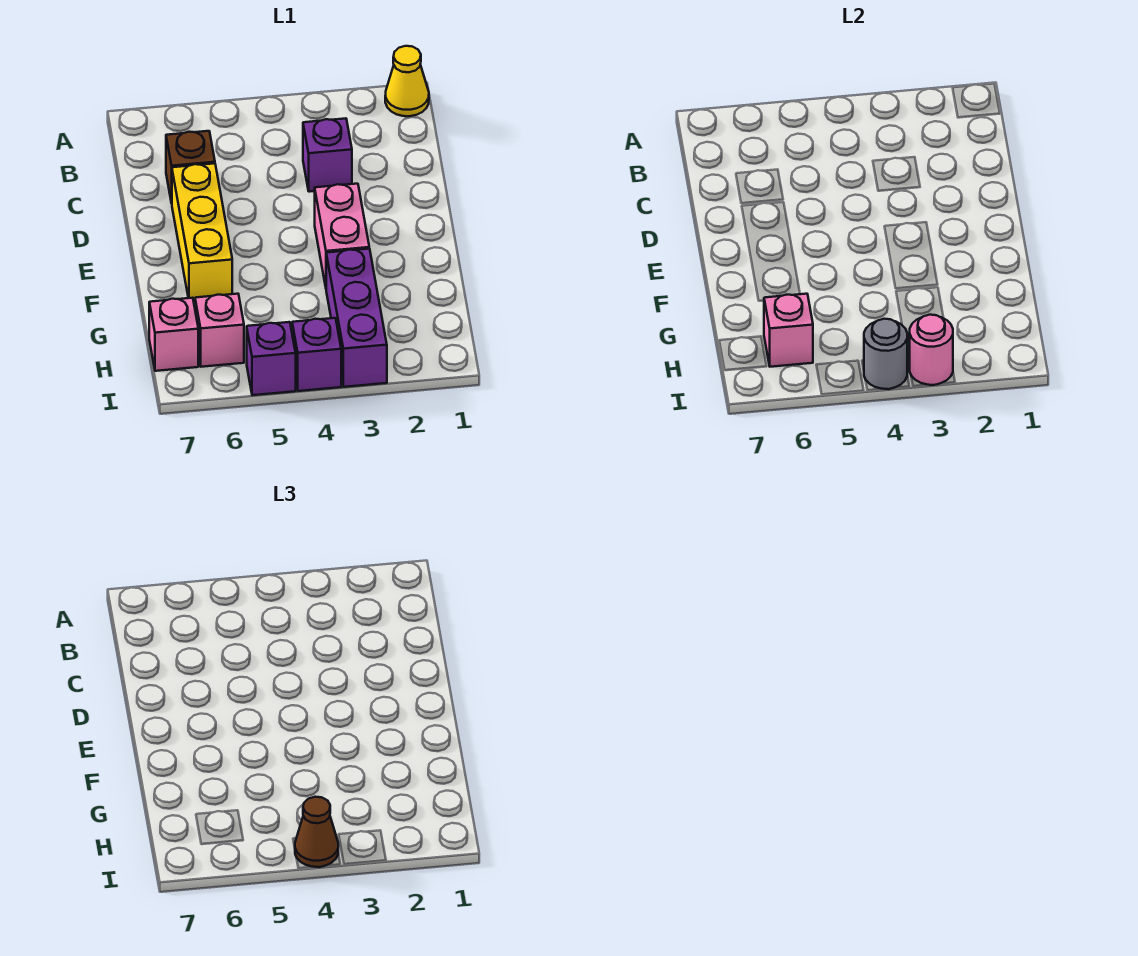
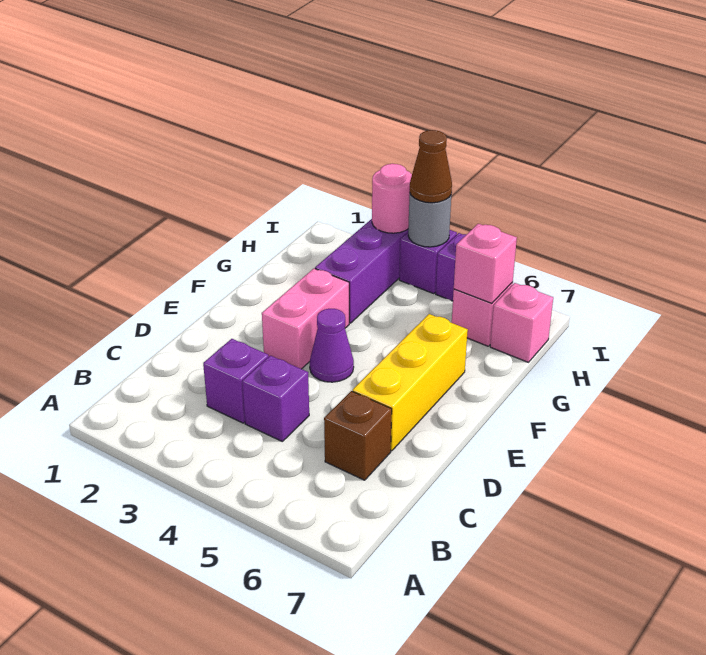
yellow cone A1 level 1 -> none
none -> purple brick C4 level 1
none -> purple cone E4 level 1

